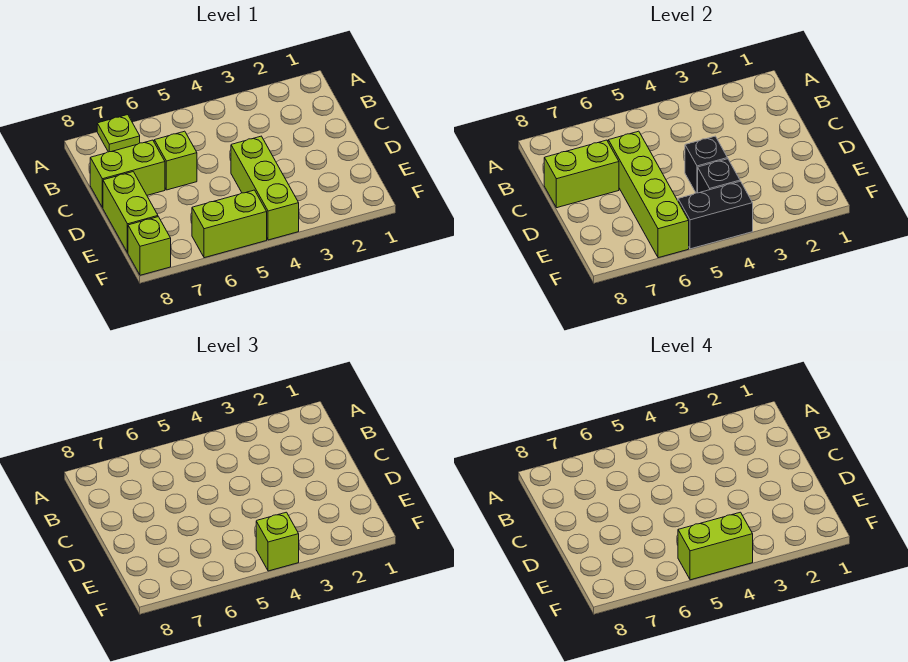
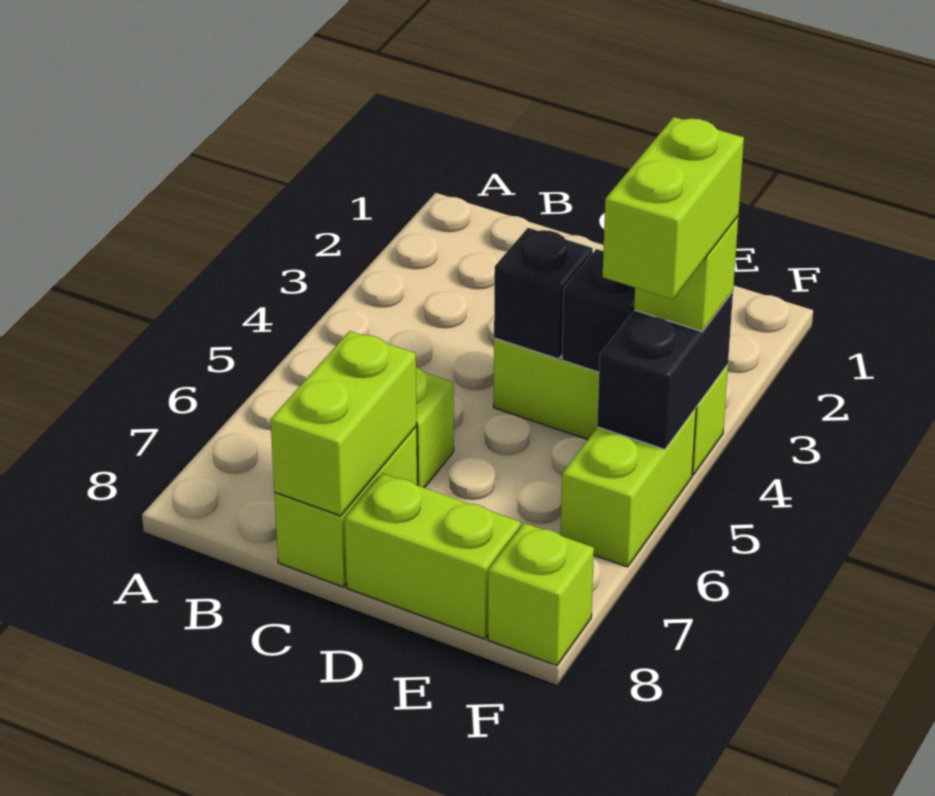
lime plate A7 level 1 -> none
lime brick C6:F6 level 2 -> none

